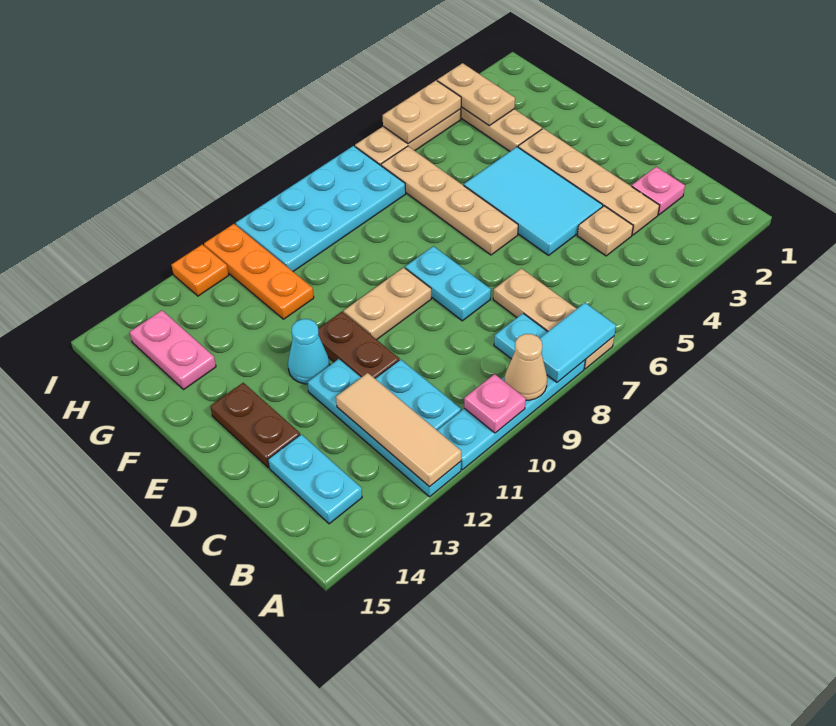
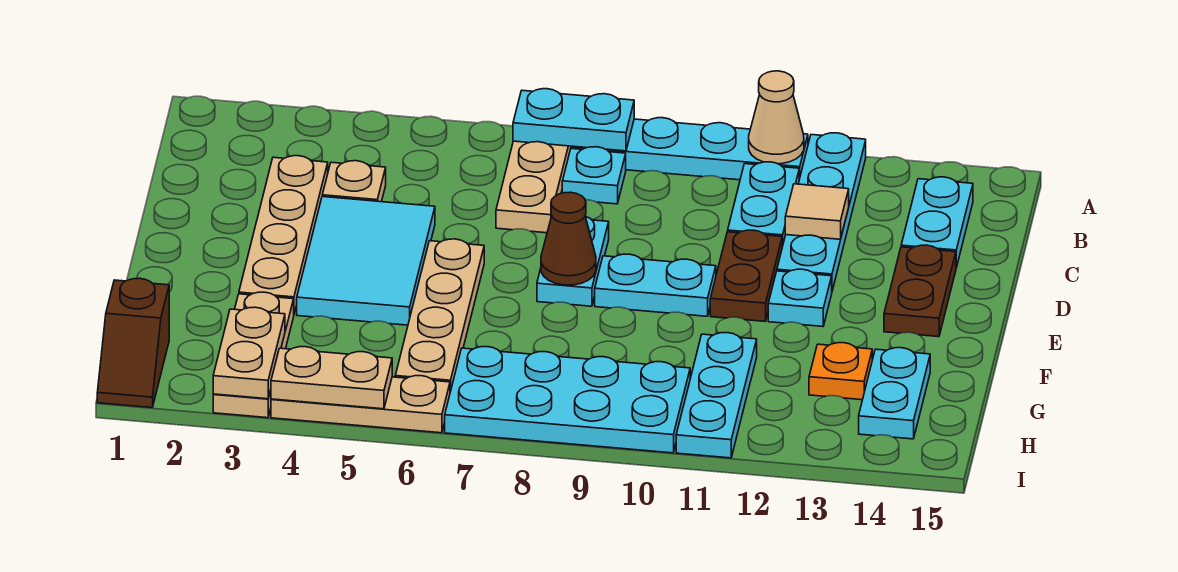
cyan tile A7:A8 level 2 -> cyan plate A7:A8 level 2
tan cone A9 level 2 -> tan cone A11 level 2
pink plate A10 level 2 -> none
tan tile A12:C12 level 2 -> tan tile C12 level 2
pink plate C2 level 1 -> none
none -> brown cone E8 level 2
tan plate E9:E10 level 1 -> cyan plate E9:E10 level 1
cyan cone E12 level 1 -> cyan plate E12 level 1
orange plate G11:I11 level 1 -> cyan plate G11:I11 level 1
pink plate G14:H14 level 1 -> cyan plate G14:H14 level 1
none -> brown slope H1:I1 level 1 top H
orange plate I12 level 1 -> orange plate G13 level 1

